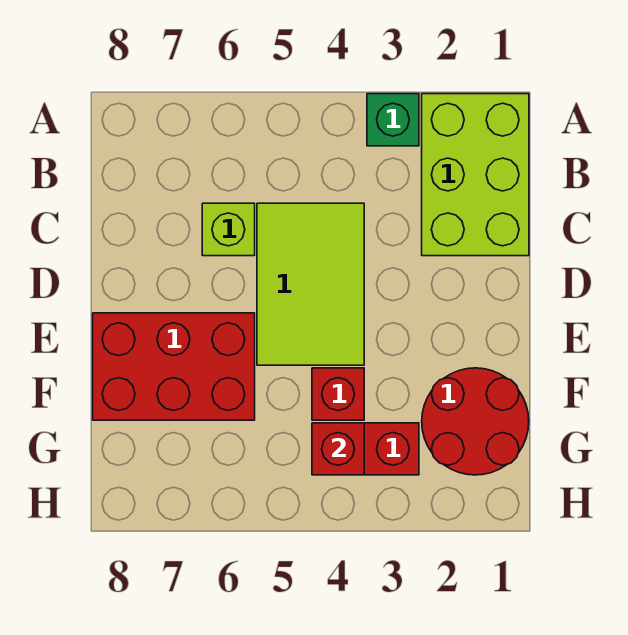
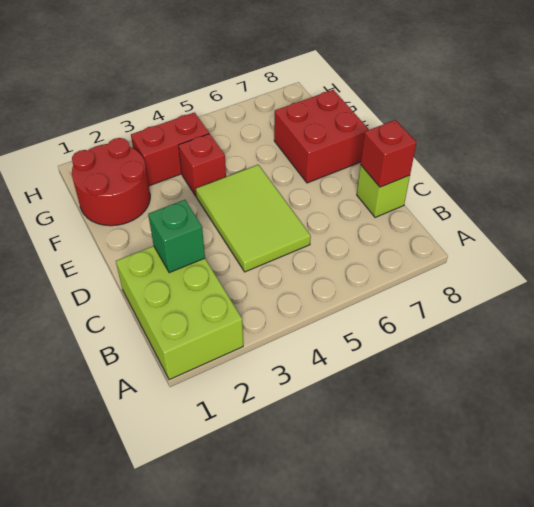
green brick A3 level 1 -> green brick C2 level 2
lime brick C6 level 1 -> lime brick C8 level 1
red brick E6:F8 level 1 -> red brick E7:F8 level 1
red brick G4 level 2 -> red brick C8 level 2

